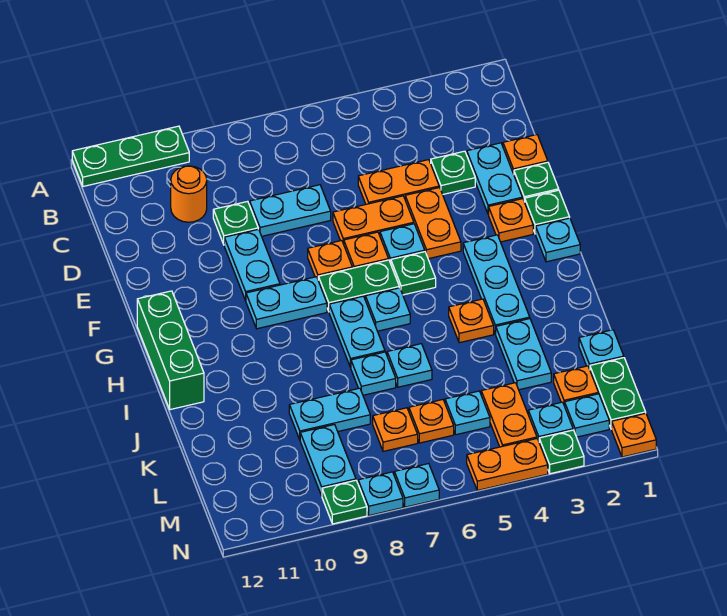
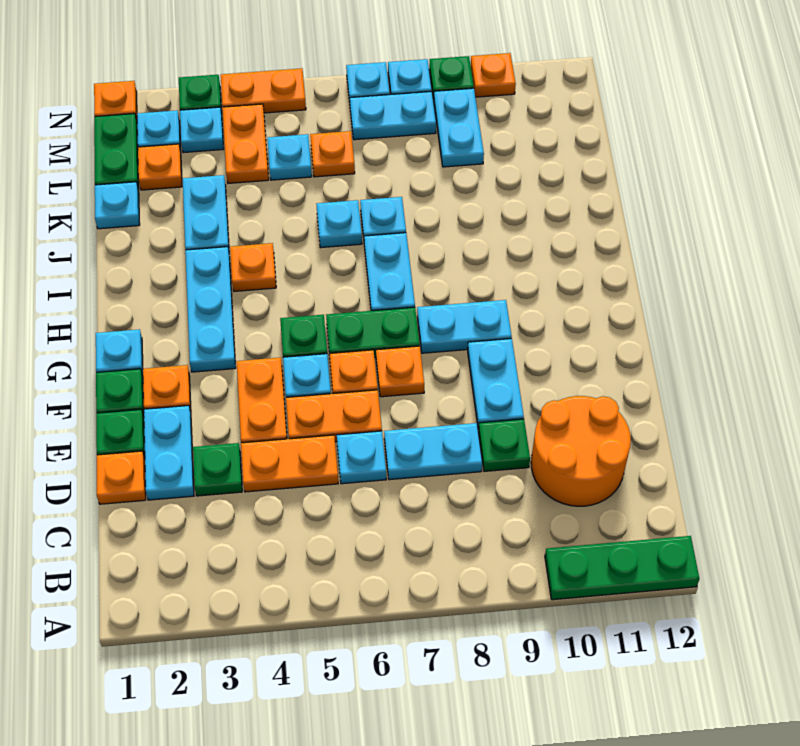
orange round brick C10 level 1 -> orange round brick C10:D11 level 1
green brick G12:I12 level 1 -> none
cyan plate H6 level 1 -> cyan plate D6 level 1
cyan plate K8:K9 level 1 -> cyan plate M7:M8 level 1
orange plate L7 level 1 -> orange plate N10 level 1

